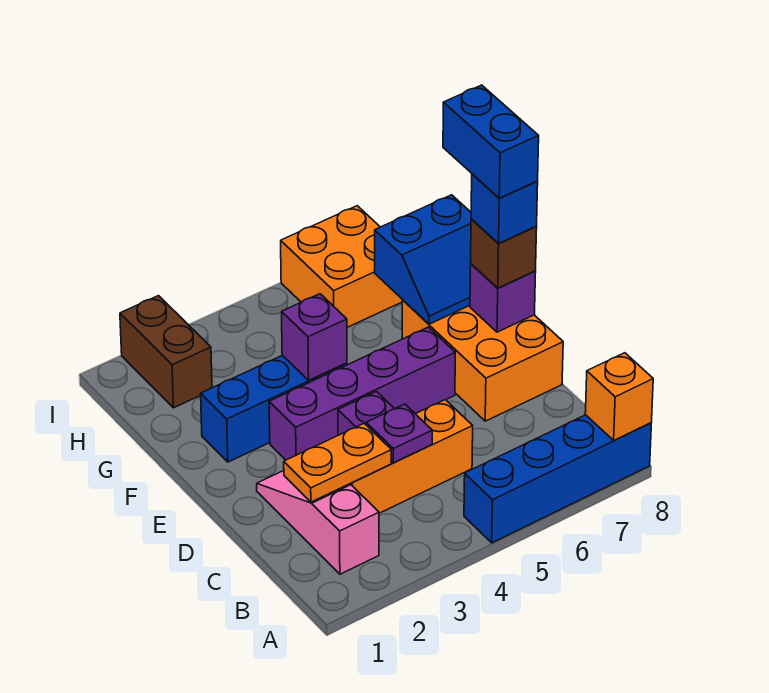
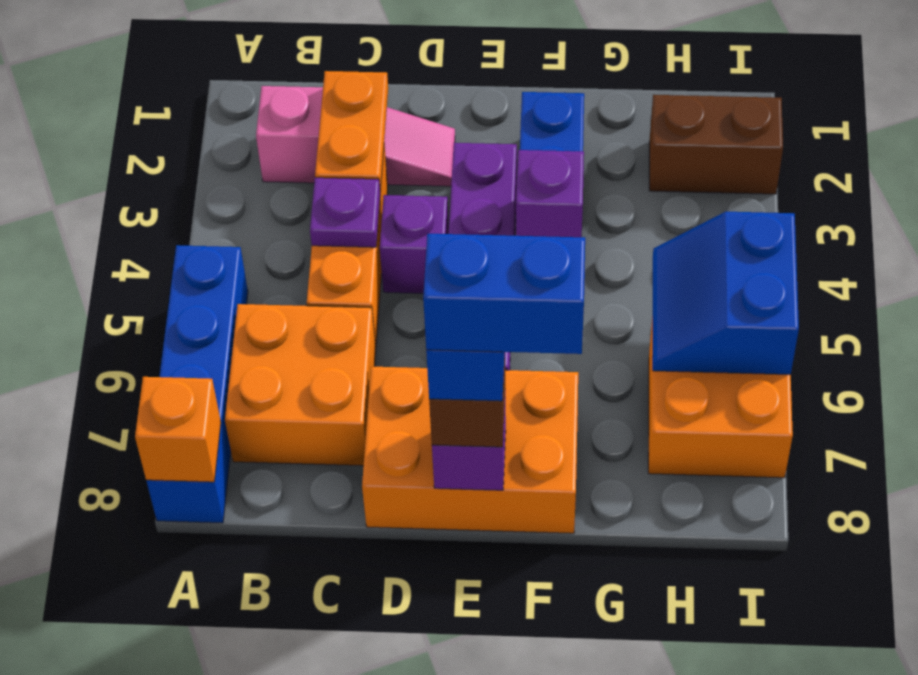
none -> orange brick B6:C7 level 1
blue slope F7:G8 level 2 top G -> blue slope H5:I6 level 2 top I

